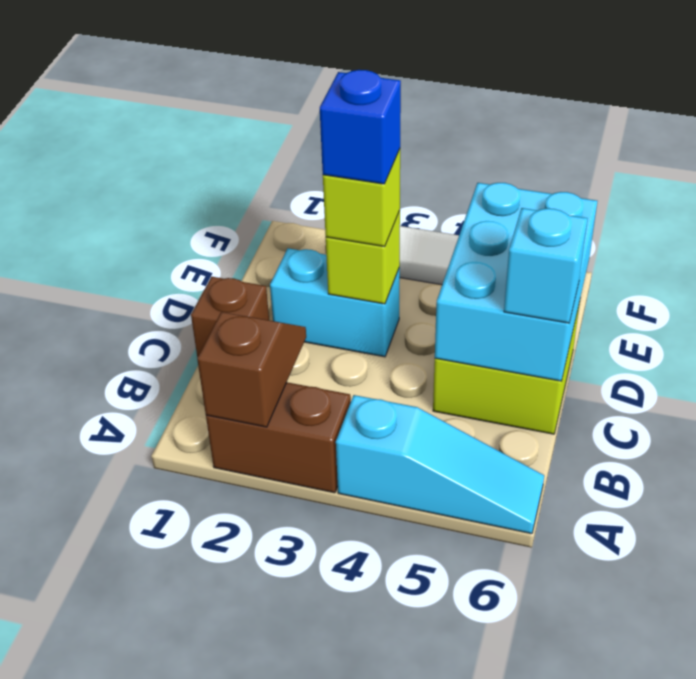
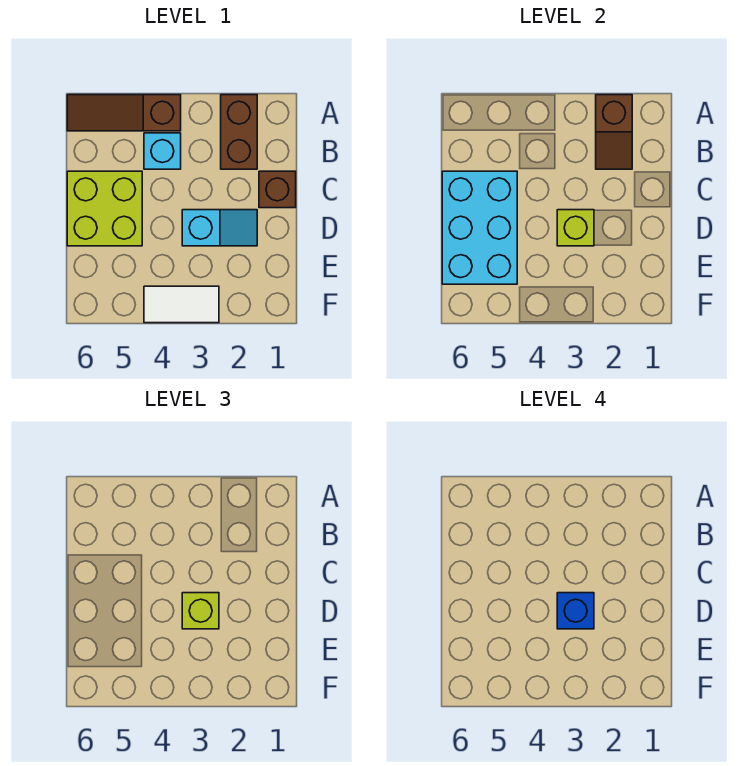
brown brick A2:A3 level 1 -> brown brick A2:B2 level 1
cyan slope A4:A6 level 1 top 4 -> brown slope A4:A6 level 1 top 4
cyan brick C6 level 3 -> cyan brick B4 level 1
cyan brick D2:D3 level 1 -> cyan slope D2:D3 level 1 top 3

